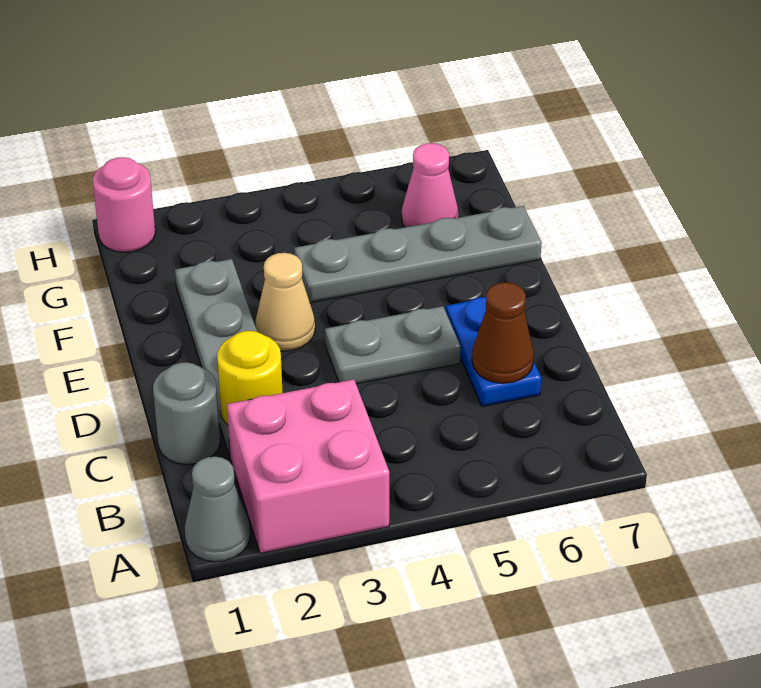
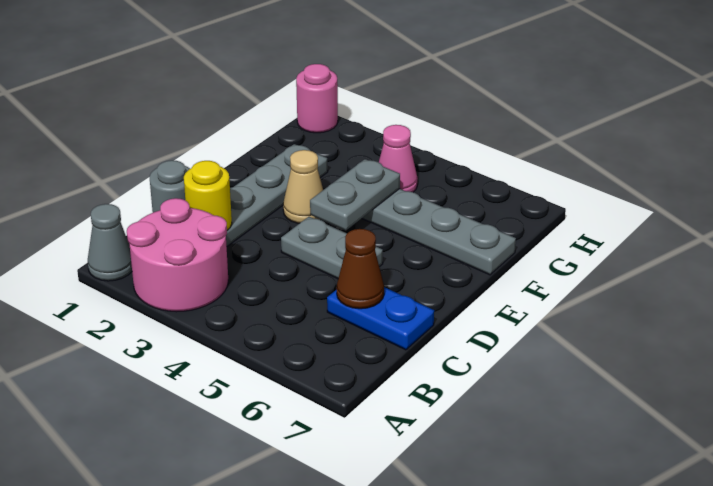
pink brick A2:B3 level 1 -> pink round brick A2:B3 level 1
blue plate C6:D6 level 1 -> blue plate C6:C7 level 1
none -> grey plate E4:F4 level 2
pink cone G6 level 1 -> pink cone G4 level 1

